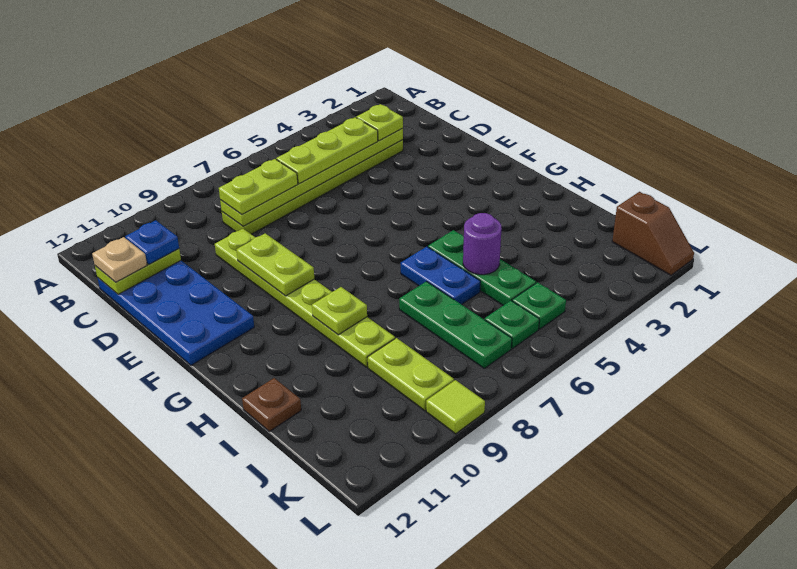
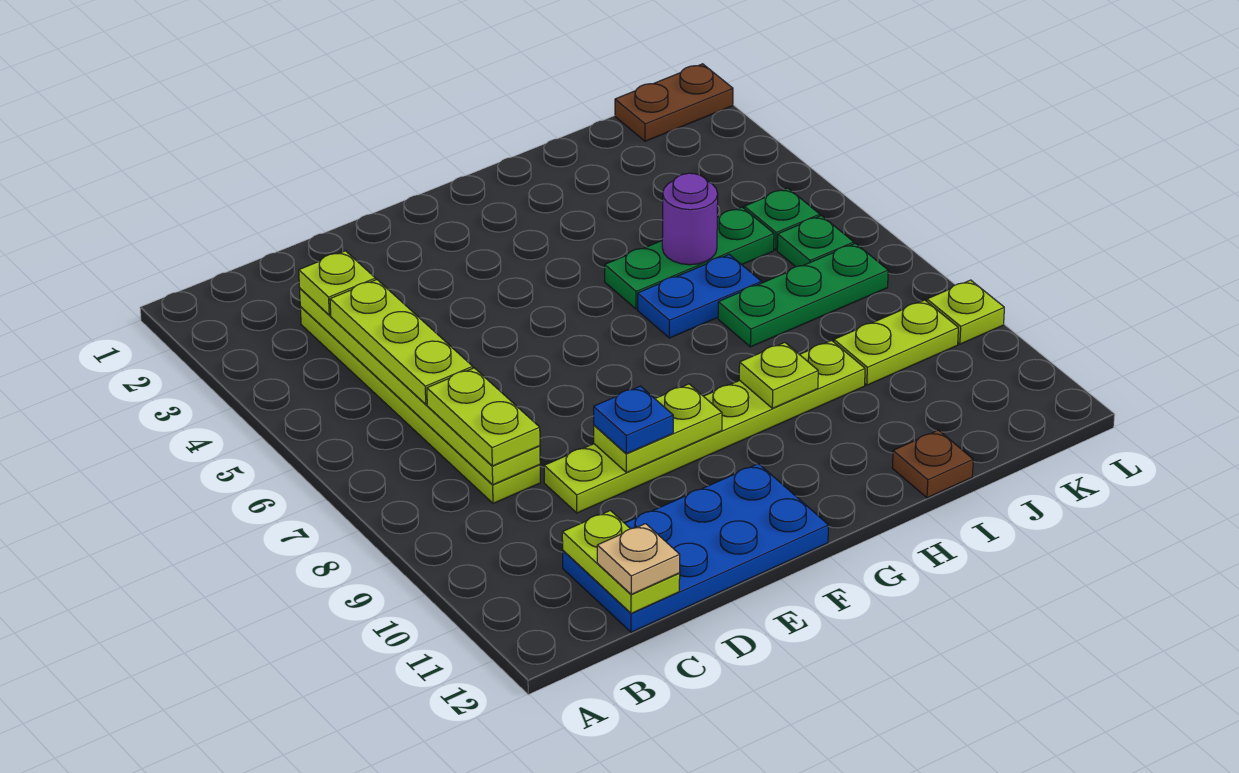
blue plate C11 level 3 -> blue plate E9 level 3
brown slope K1:L1 level 1 top K -> brown plate K1:L1 level 1
lime tile L9 level 1 -> lime plate L9 level 1

